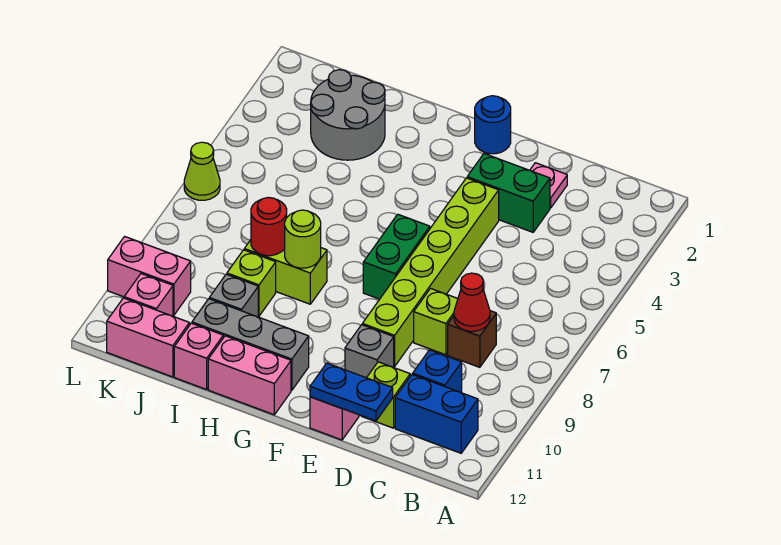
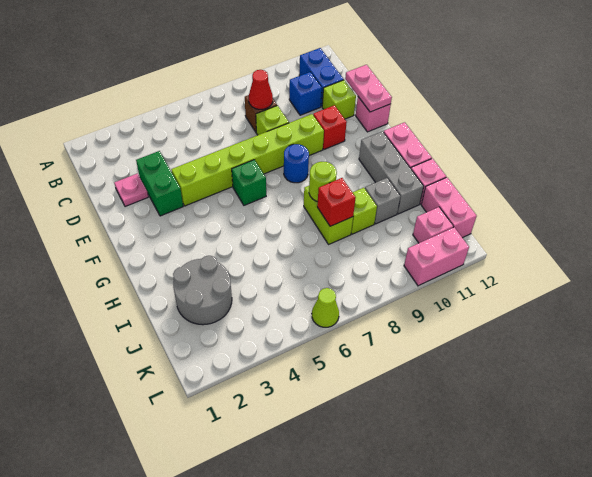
blue plate D12:E12 level 2 -> pink plate D12:E12 level 2
grey brick E10 level 1 -> red brick E10 level 1
blue round brick F1 level 1 -> blue round brick F8 level 1
green brick F6:F7 level 1 -> green brick F6 level 1
red round brick I8 level 2 -> red brick I8 level 2
pink brick K10:L10 level 1 -> pink brick L10:L11 level 1

